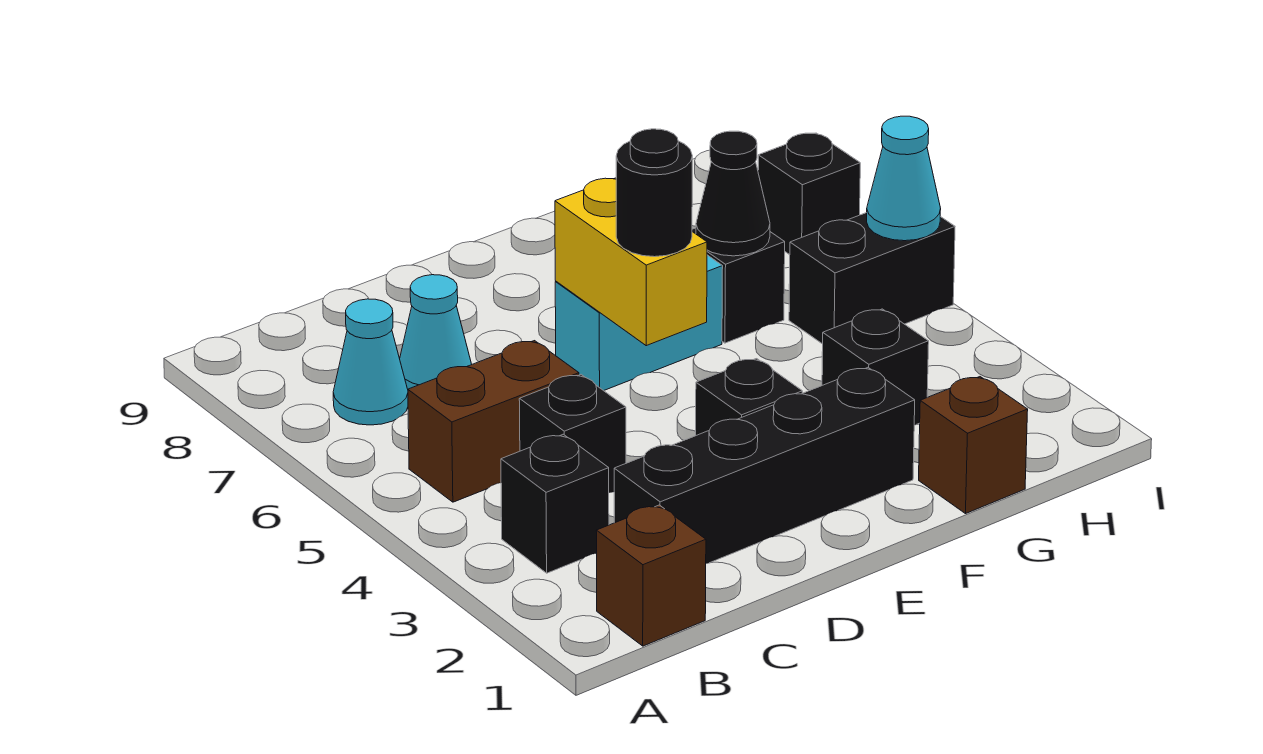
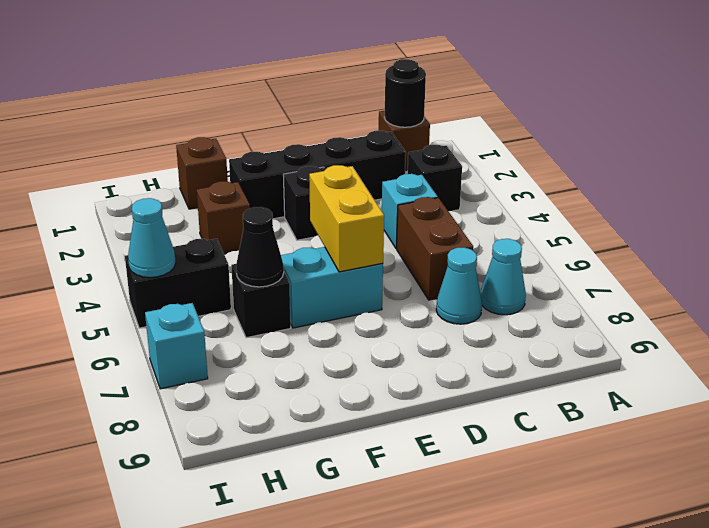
brown brick B5:C5 level 1 -> brown brick C5:C6 level 1
black brick C4 level 1 -> cyan brick C4 level 1
black round brick E5 level 3 -> black round brick B1 level 2
black brick G3 level 1 -> brown brick G3 level 1
black brick I7 level 1 -> cyan brick I7 level 1

